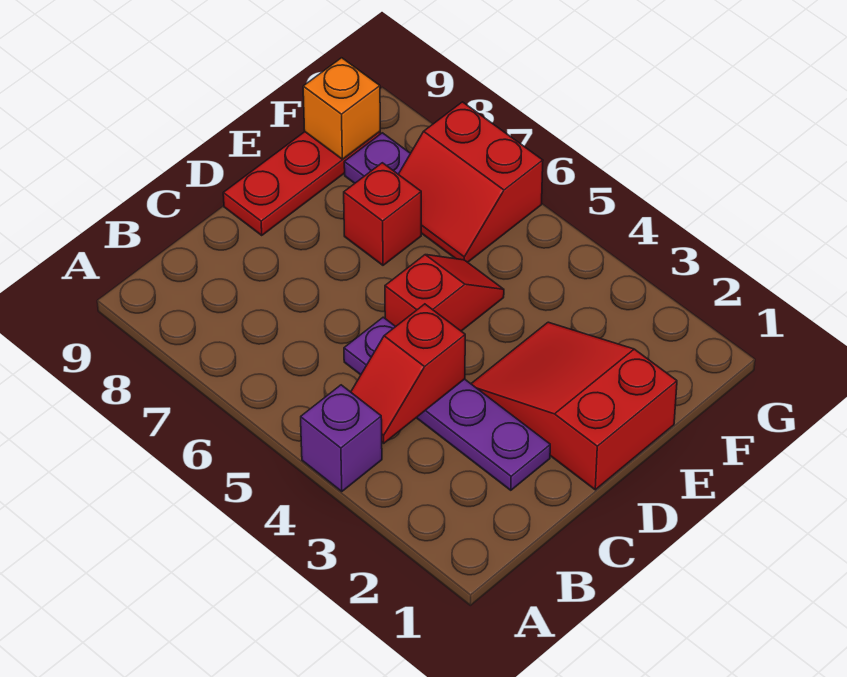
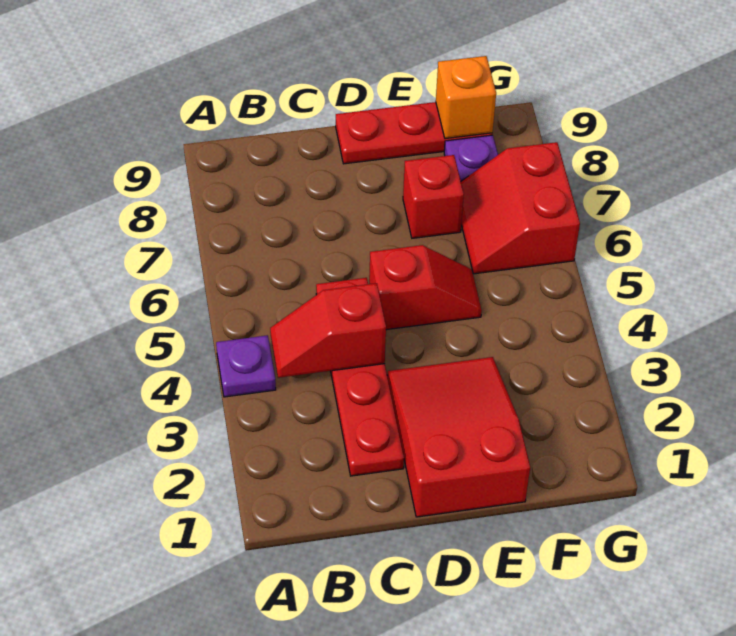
purple brick A4 level 1 -> purple plate A4 level 1
purple plate C2:C5 level 1 -> red plate C2:C5 level 1

